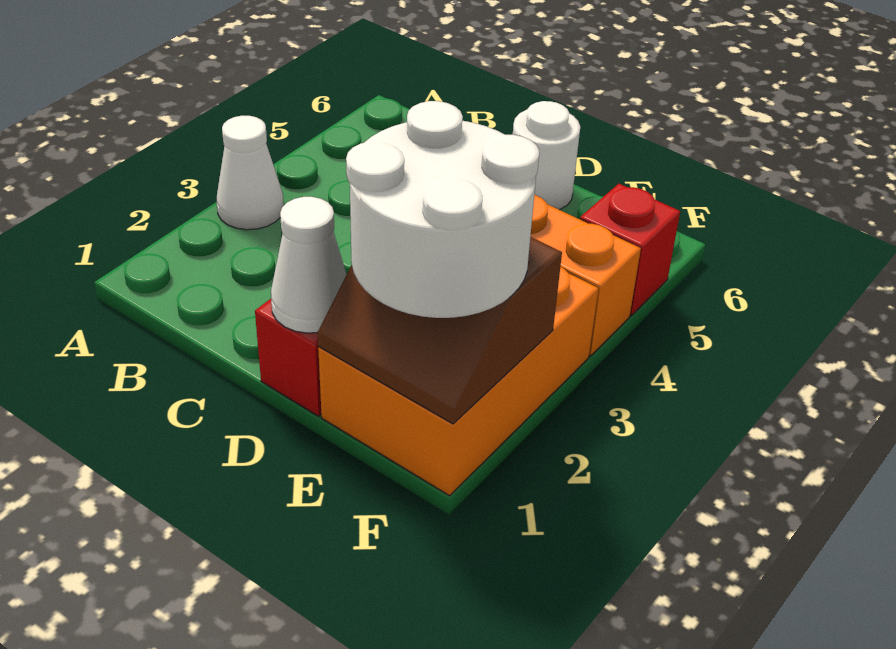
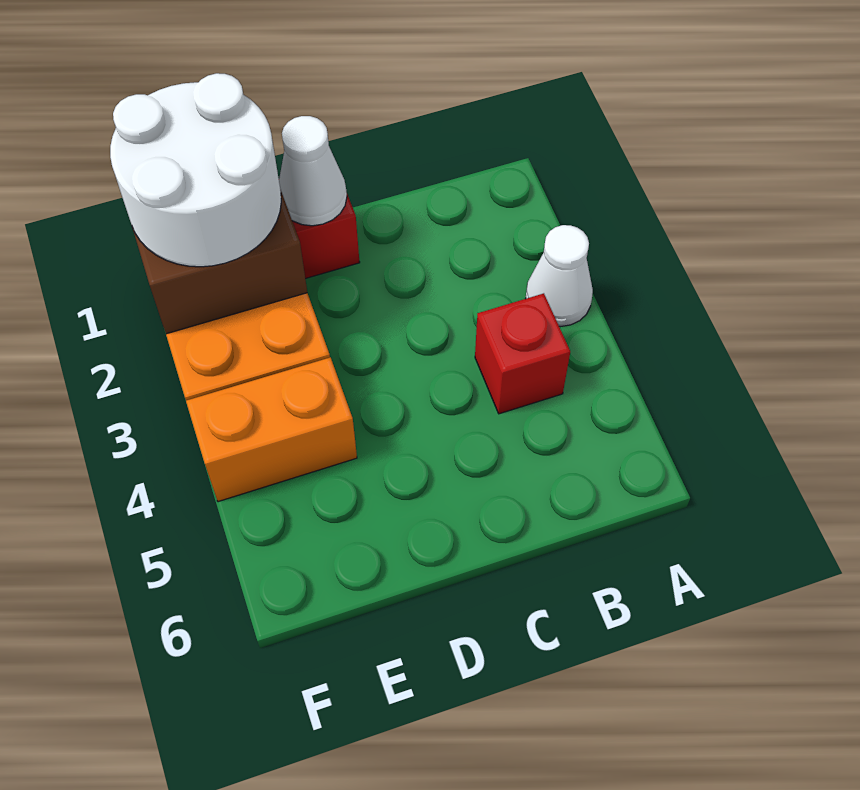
white round brick D6 level 1 -> none
red brick F5 level 1 -> red brick B4 level 1

